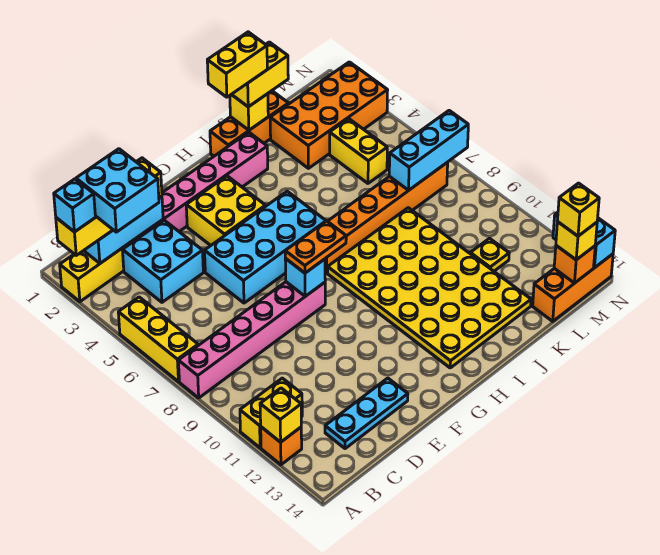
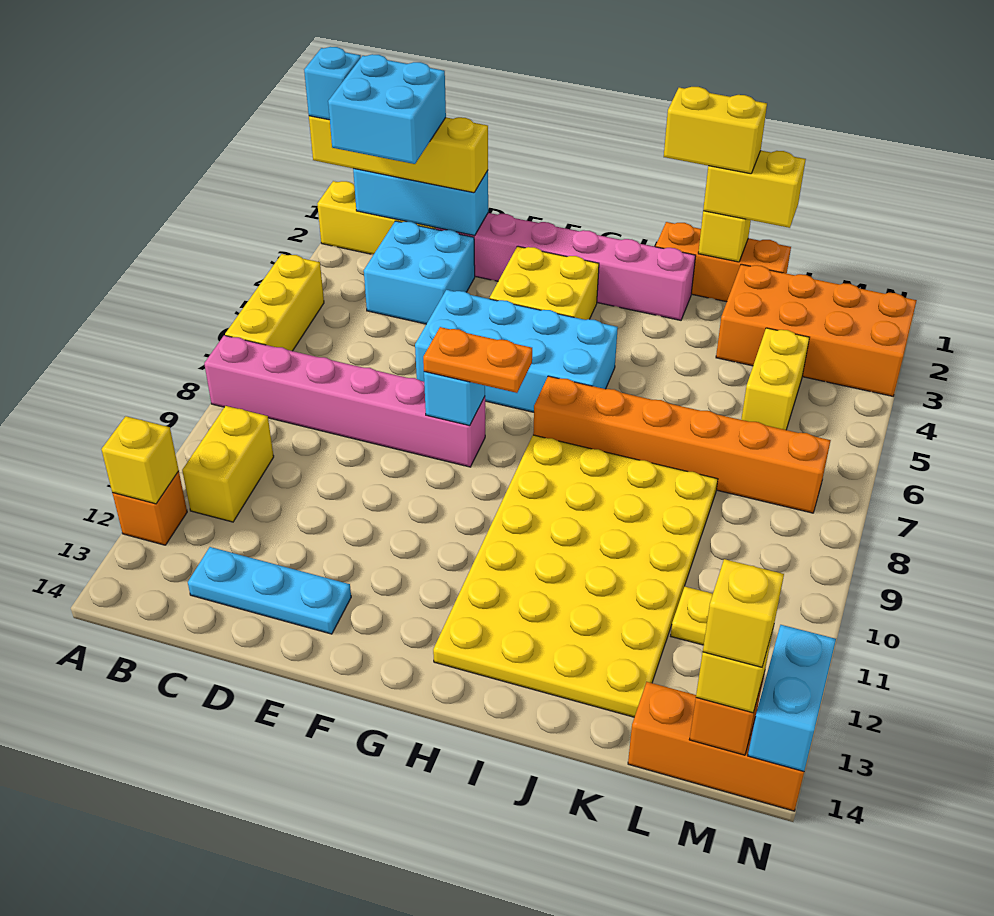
yellow brick A11:B11 level 1 -> yellow brick B10:B11 level 1
cyan brick L7:N7 level 2 -> none

